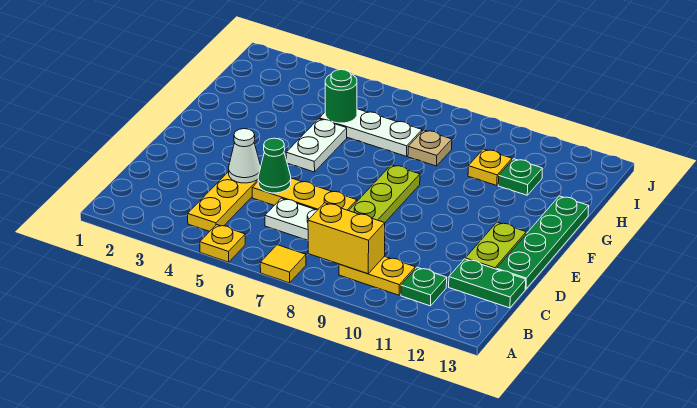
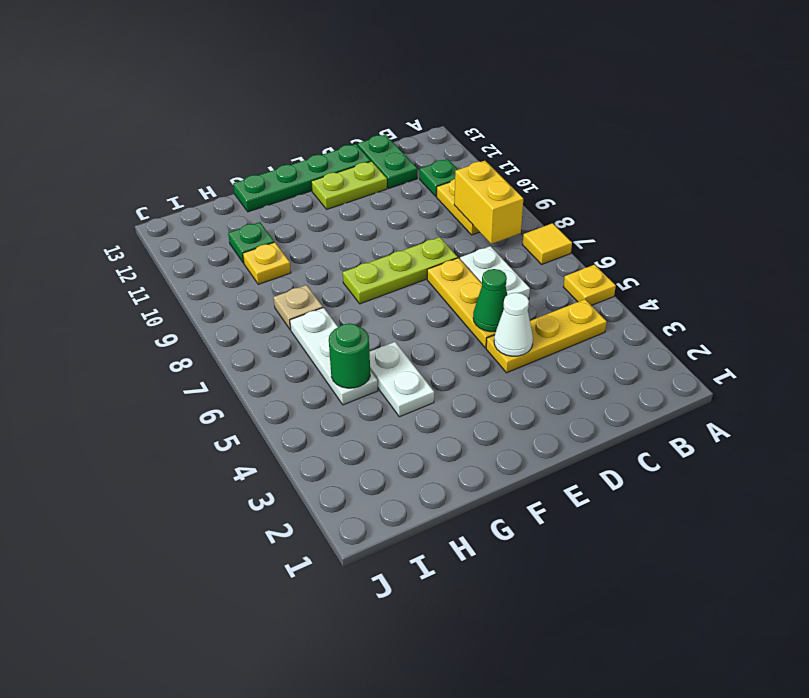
white plate F5:G5 level 1 -> white plate G4:G5 level 1

